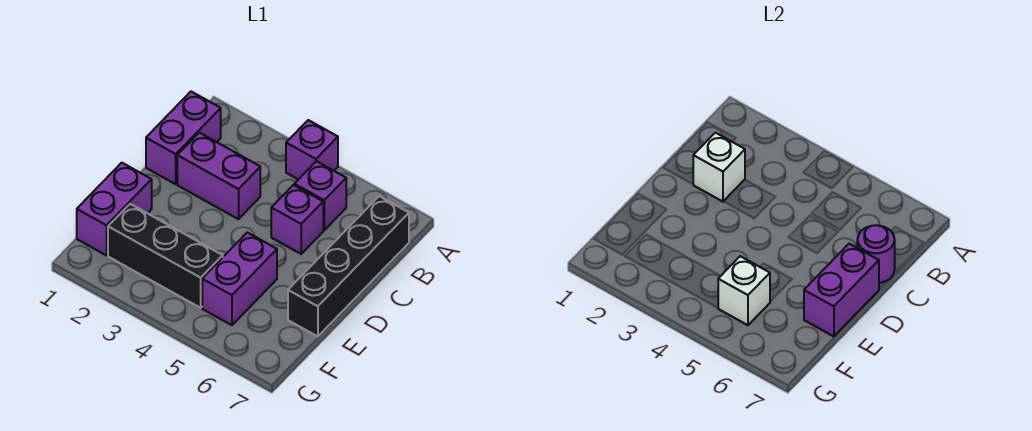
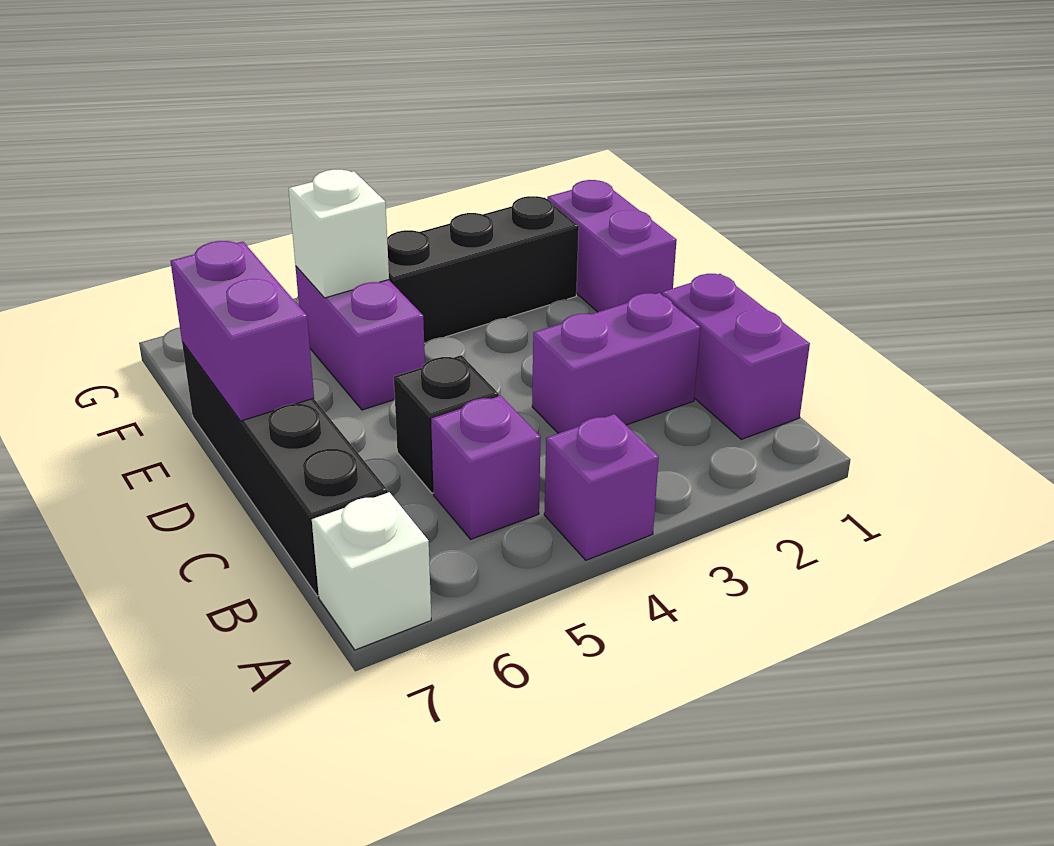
white brick C2 level 2 -> white brick A7 level 1
purple brick C5 level 1 -> black brick C5 level 1
purple round brick C7 level 2 -> none

